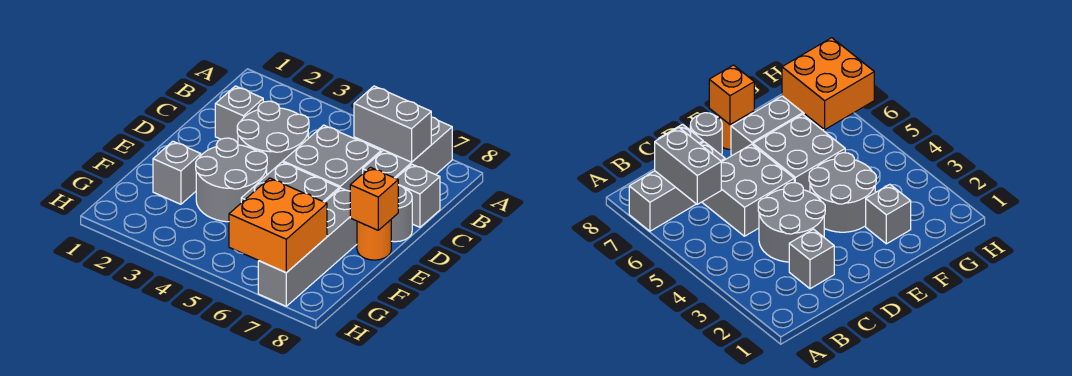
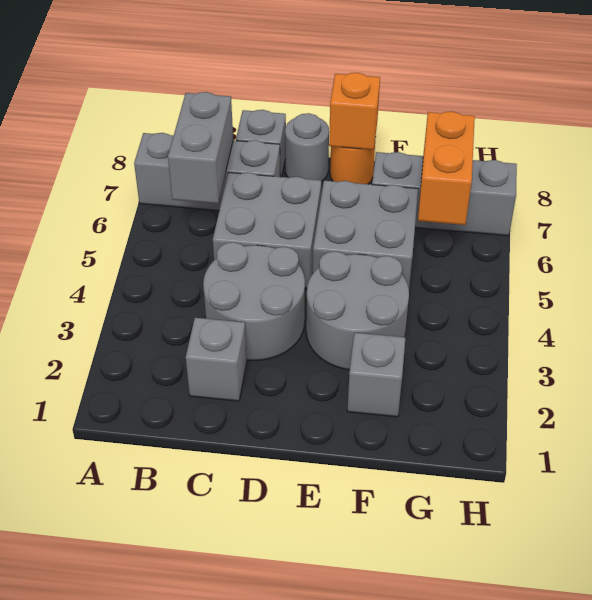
grey brick E7:H7 level 1 -> grey brick F7:H7 level 1
orange brick G6:H7 level 2 -> orange brick G6:G7 level 2

